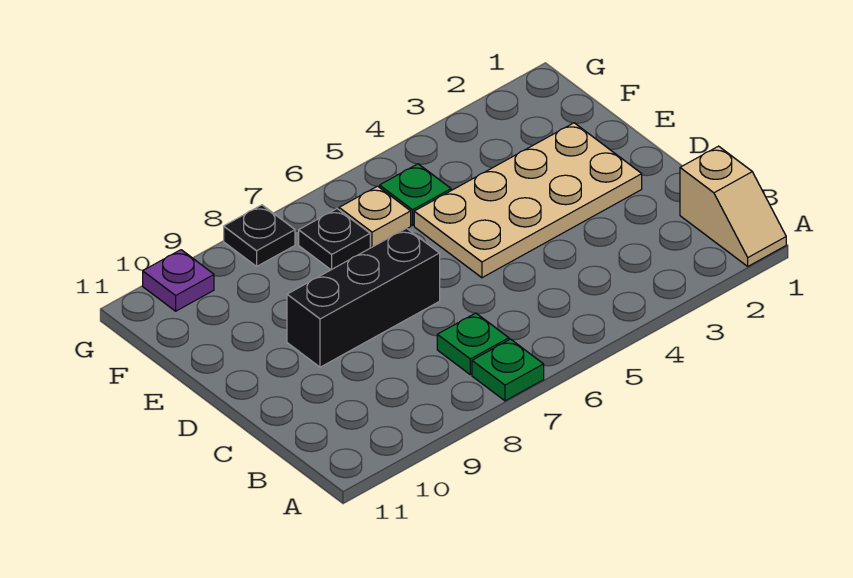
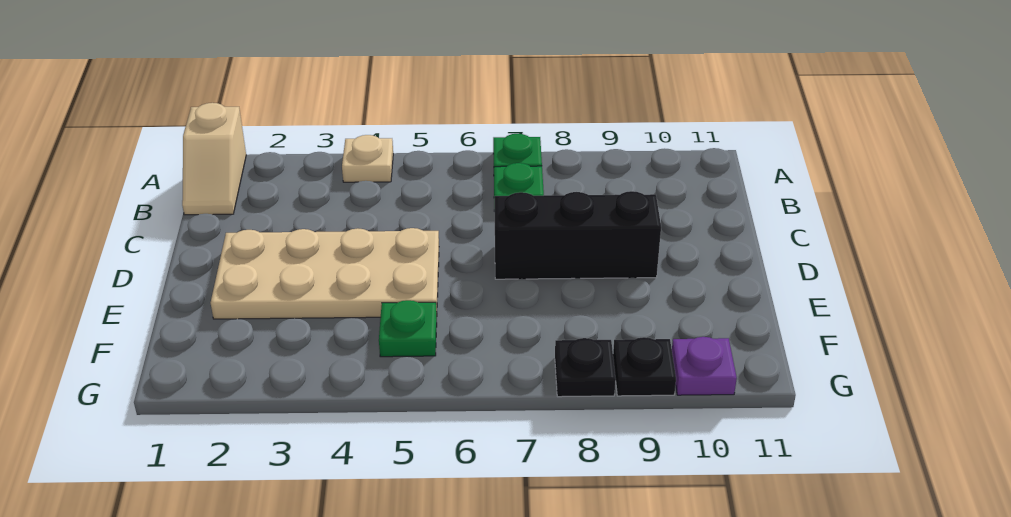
tan slope A1:B1 level 1 top B -> tan slope A1:B1 level 1 top A
tan plate F6 level 1 -> tan plate A4 level 1
black plate F7 level 1 -> black plate G9 level 1

